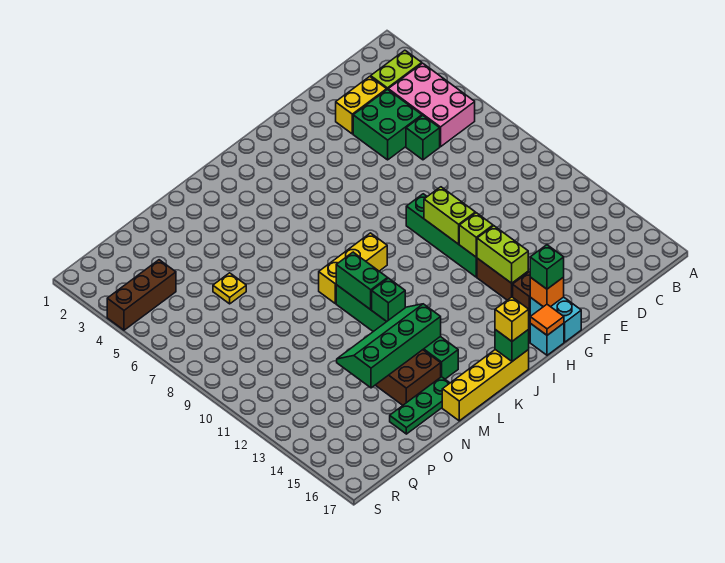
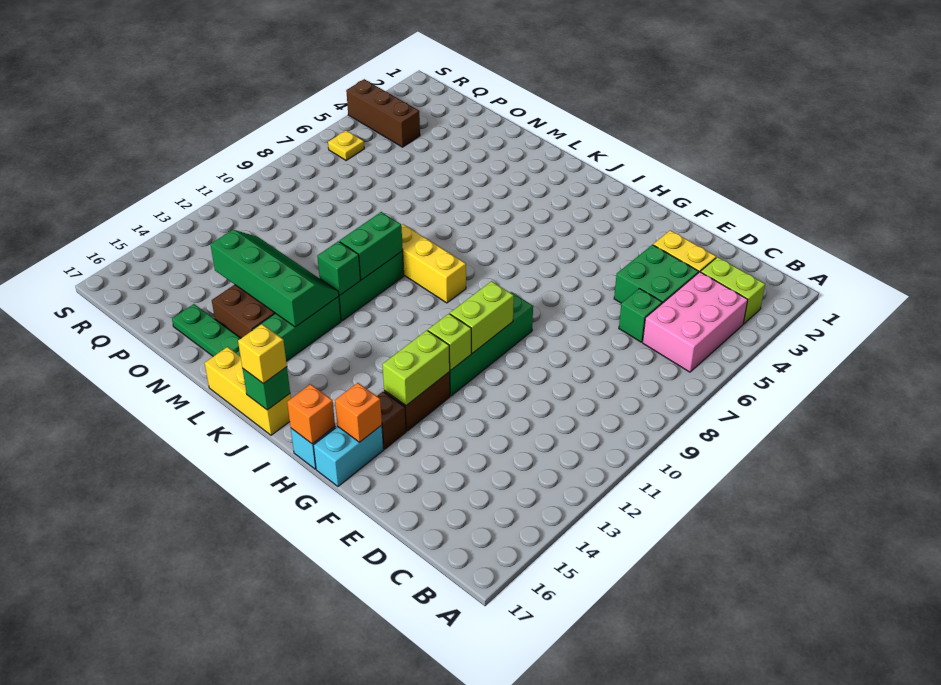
green brick G16 level 3 -> none
orange tile H17 level 2 -> orange brick H17 level 2
yellow brick J17:M17 level 1 -> yellow brick J17:L17 level 1
yellow plate O6 level 1 -> yellow plate R6 level 1

